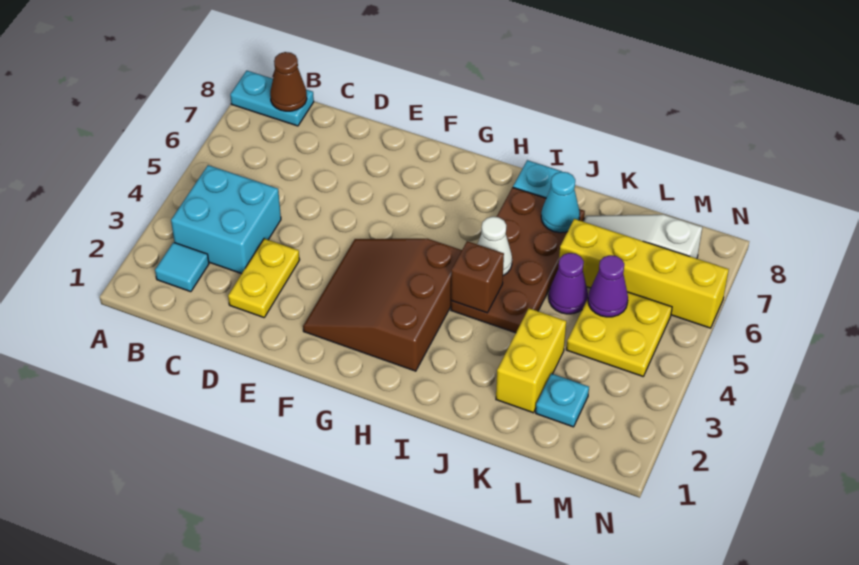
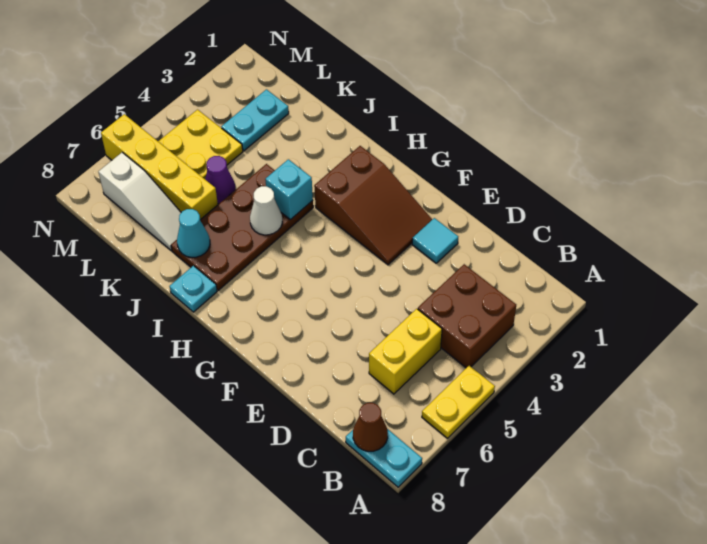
cyan tile B2 level 1 -> cyan tile E2 level 1
cyan brick B3:C4 level 1 -> brown brick B3:C4 level 1
yellow plate D2:D3 level 1 -> yellow plate A5:A6 level 1
brown slope F2:H4 level 1 top H -> brown slope F2:H3 level 1 top H
brown brick I4 level 2 -> cyan brick I4 level 2
yellow brick K2:K3 level 1 -> yellow brick C5:C6 level 1
cyan plate L2 level 1 -> cyan plate L2:L3 level 1
purple cone L5 level 2 -> none

